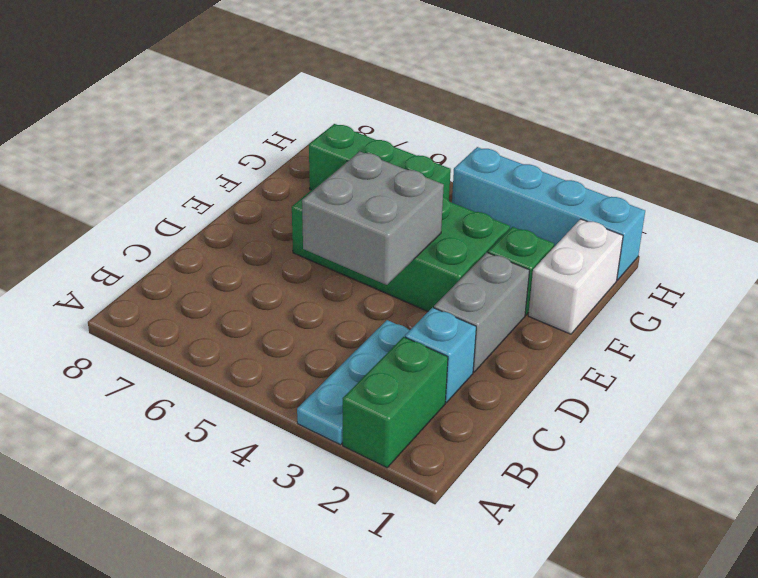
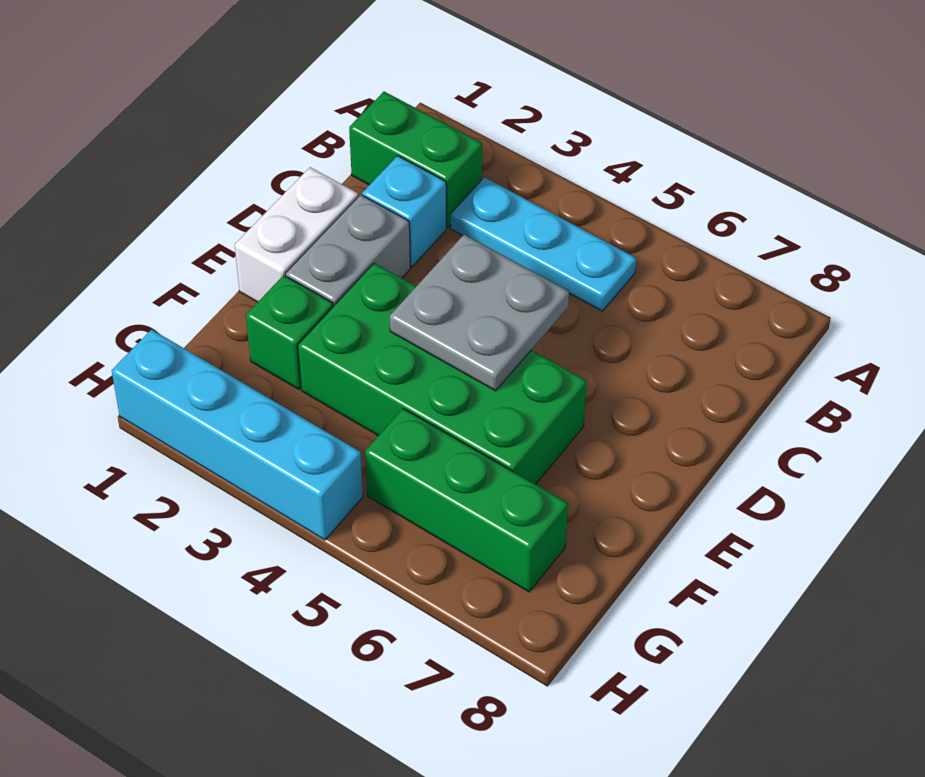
green brick A2:B2 level 1 -> green brick B1:B2 level 1
cyan plate A3:C3 level 1 -> cyan plate B3:B5 level 1
grey brick D4:E5 level 2 -> grey plate D4:E5 level 2
white brick F1:G1 level 1 -> white brick D1:E1 level 1

